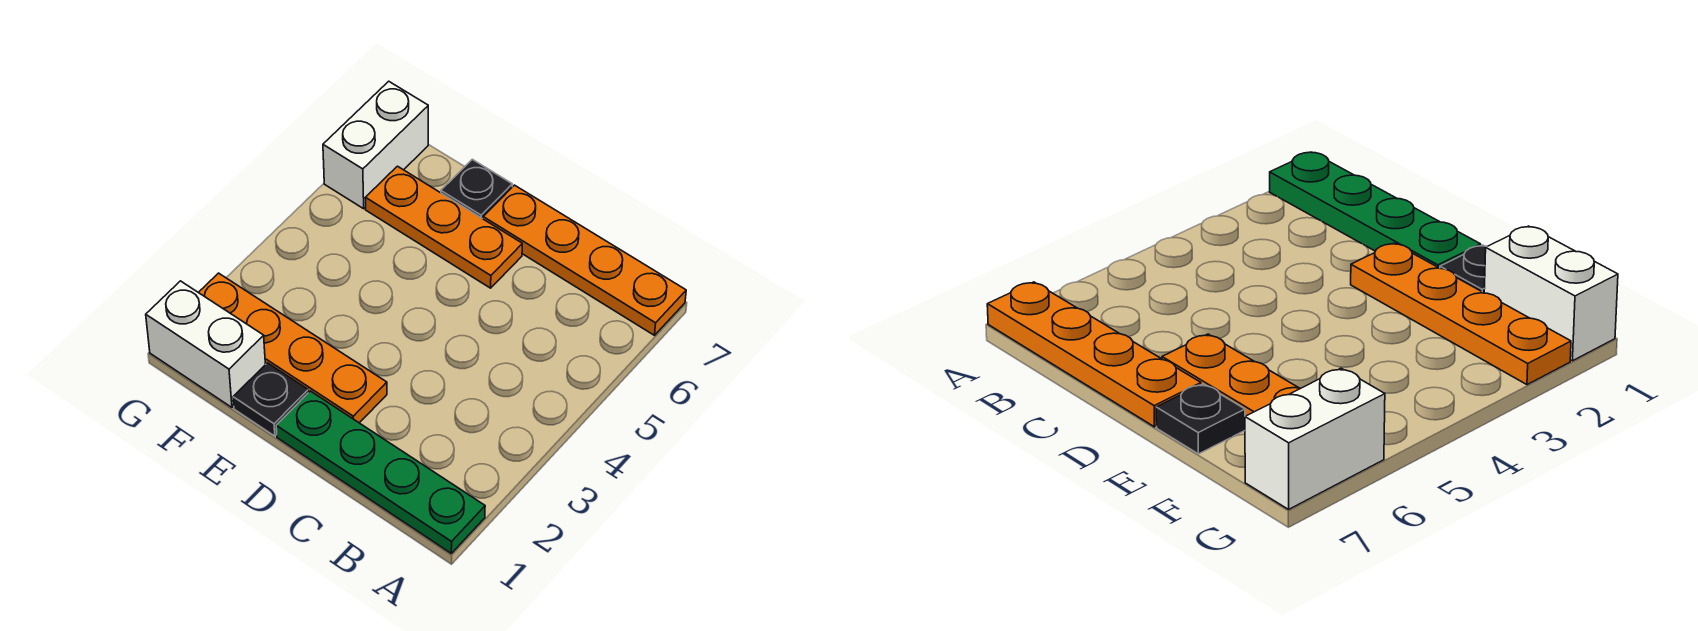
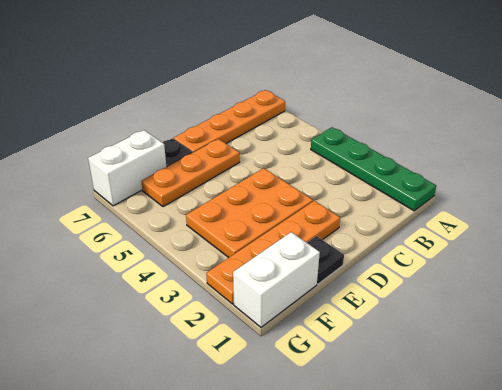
green plate A1:D1 level 1 -> green plate A1:A4 level 1
none -> orange plate D3:F4 level 1
white brick G6:G7 level 1 -> white brick F7:G7 level 1

